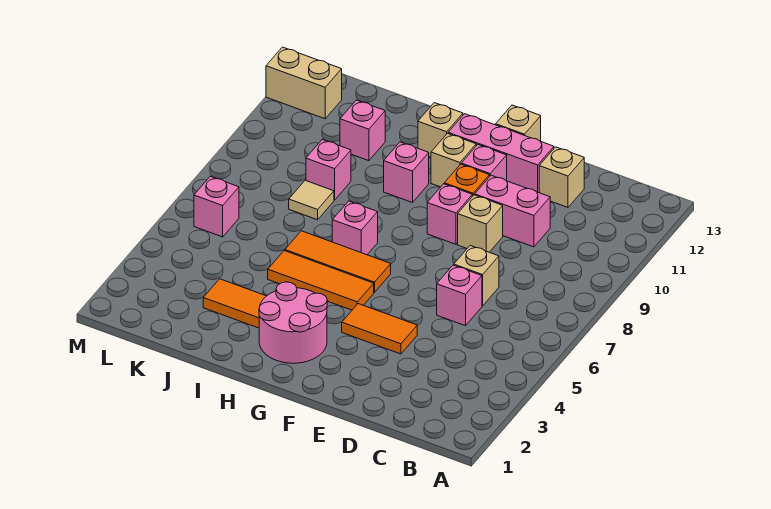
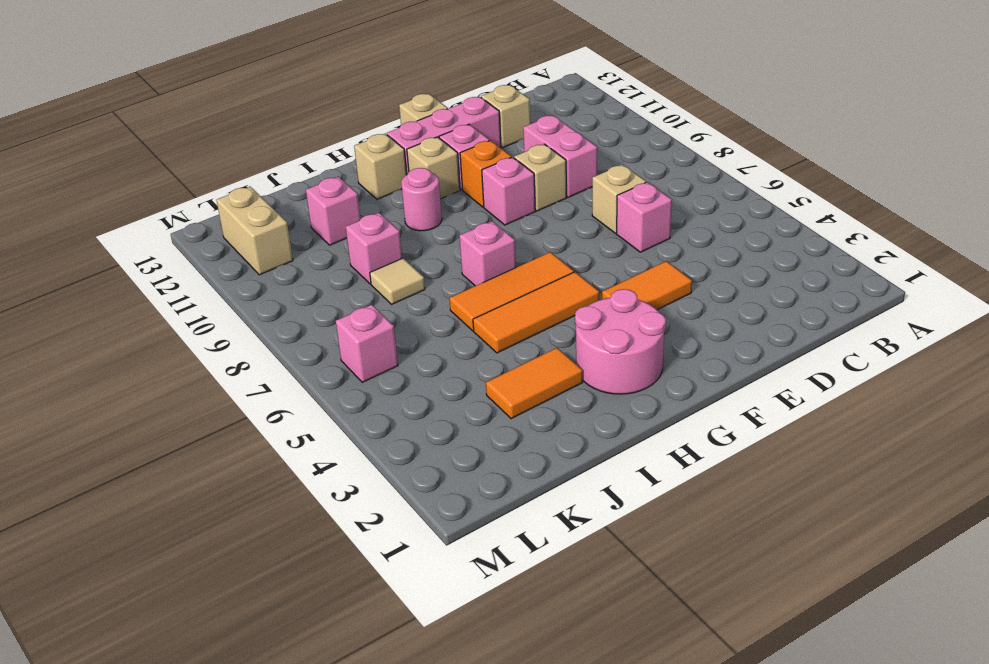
pink brick D10:E10 level 1 -> pink brick D9:D10 level 1
pink brick H10 level 1 -> pink round brick H10 level 1
tan brick L12:M12 level 1 -> tan brick L11:L12 level 1

